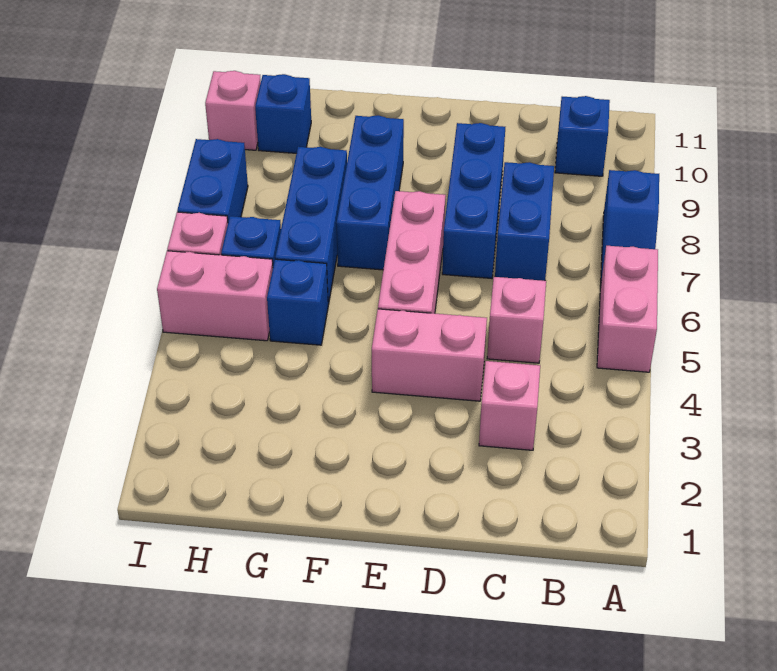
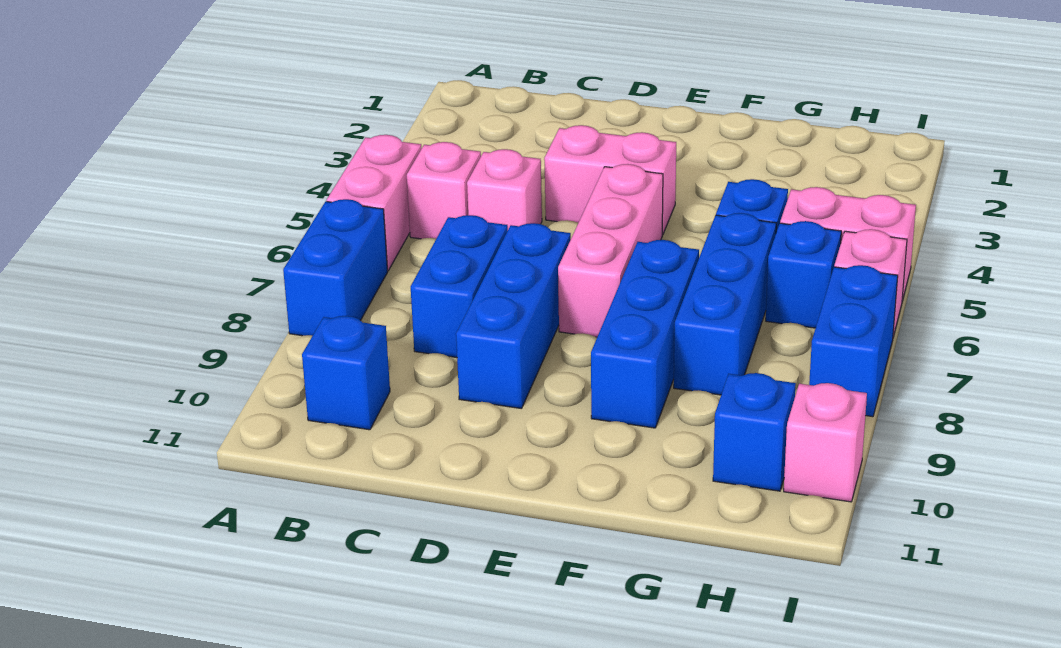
blue slope A7:A8 level 1 top 8 -> blue brick A7:A8 level 1
pink brick C3 level 1 -> pink brick B5 level 1

